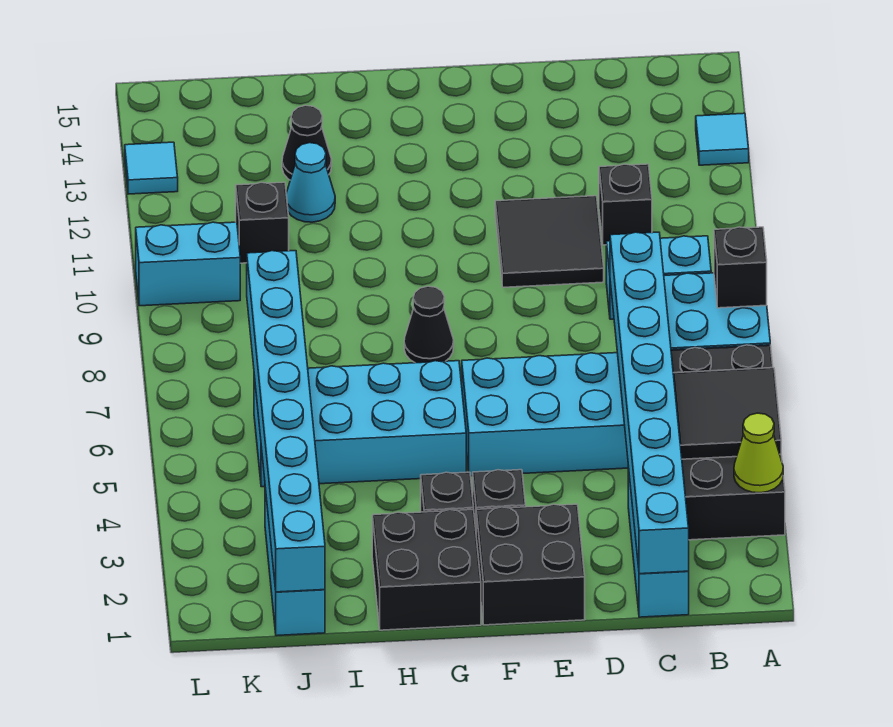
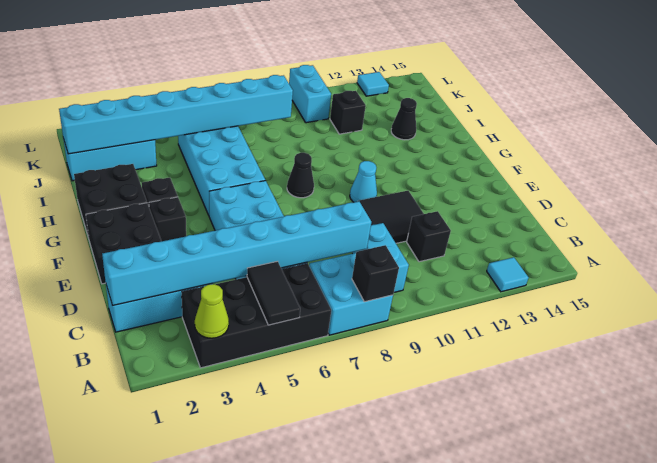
black tile A4:B5 level 2 -> black tile A5:B5 level 2
cyan cone I12 level 1 -> cyan cone F10 level 1

